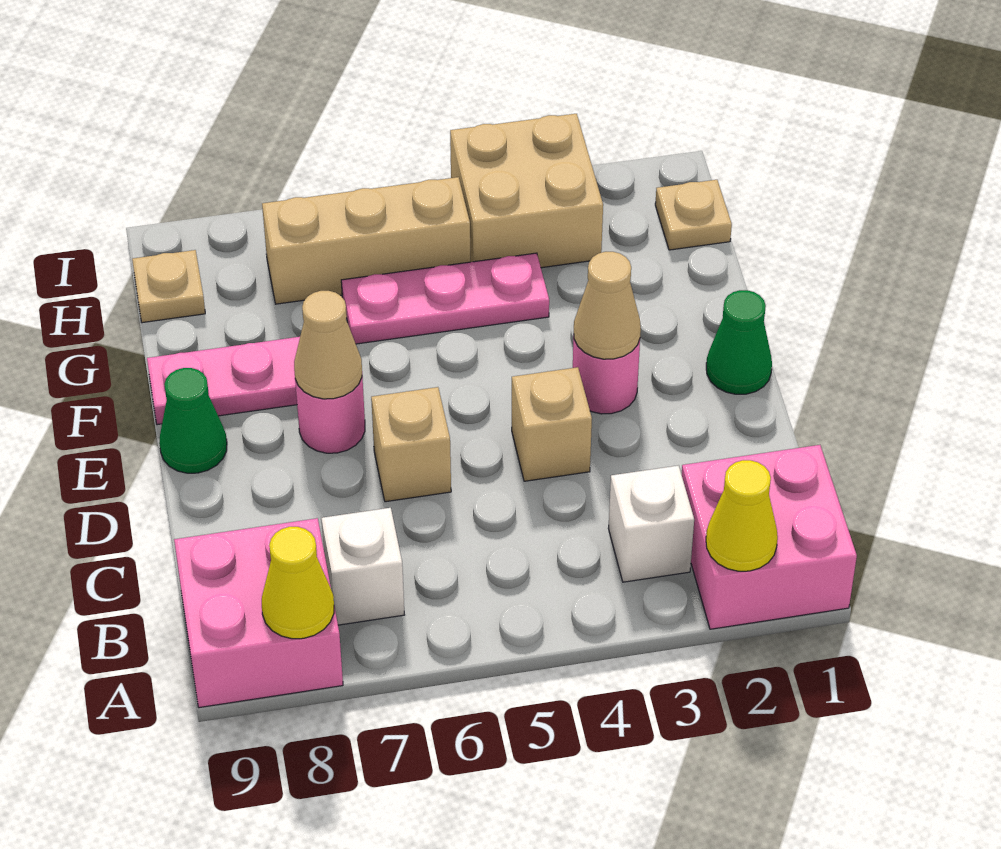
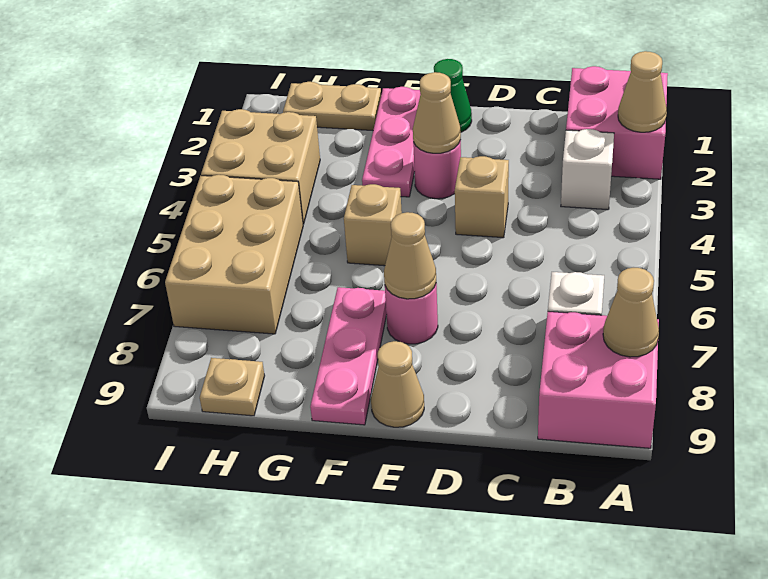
yellow cone A2 level 2 -> tan cone A2 level 2
yellow cone A8 level 2 -> tan cone A8 level 2
tan brick D6 level 1 -> tan brick F5 level 1
green cone E9 level 1 -> tan cone E9 level 1
pink plate G4:G6 level 1 -> pink plate F1:F3 level 1
tan plate H1 level 1 -> tan plate G1:H1 level 1
tan brick H5:H7 level 1 -> tan brick H5:I7 level 1

